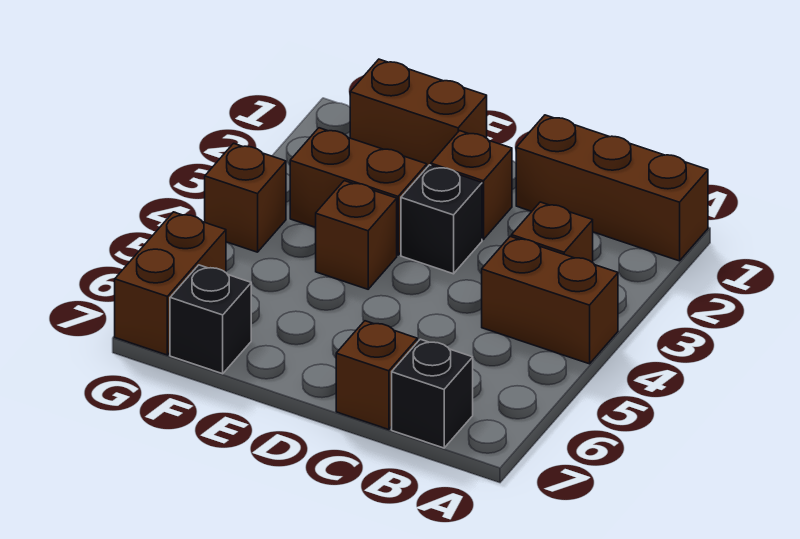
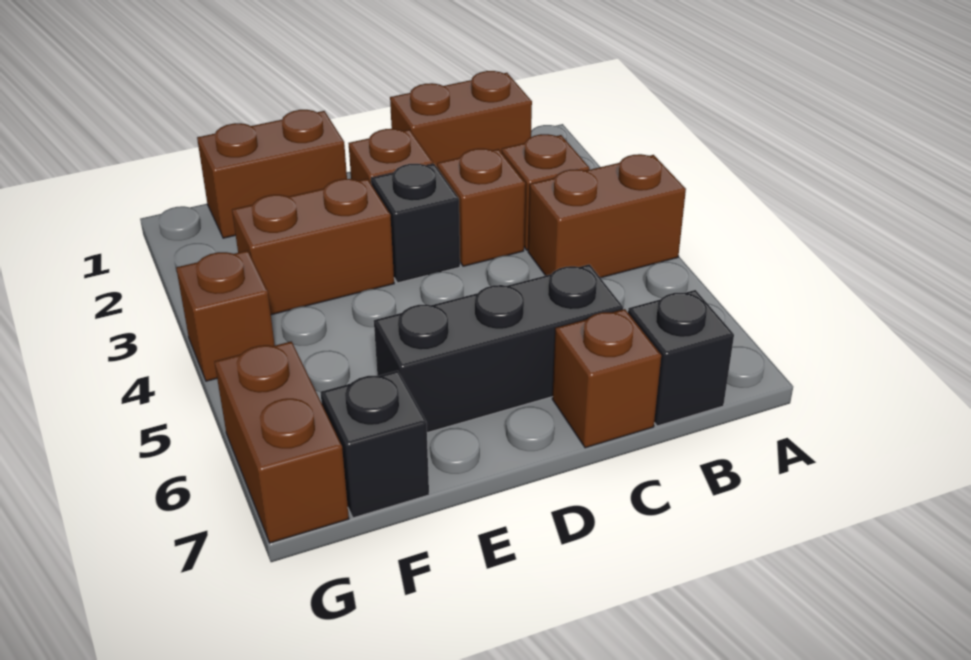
brown brick A1:C1 level 1 -> brown brick B1:C1 level 1
none -> black brick C6:E6 level 1
brown brick E4 level 1 -> brown brick C3 level 1

